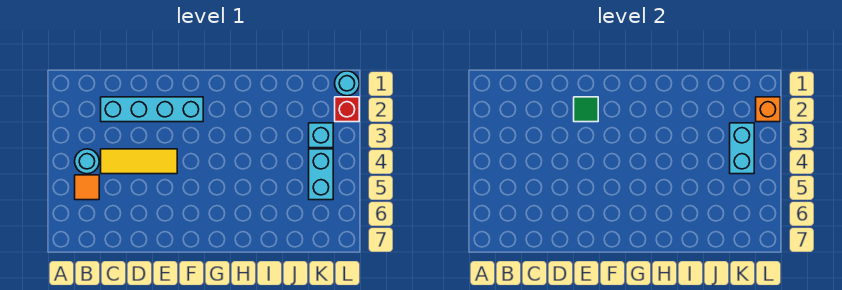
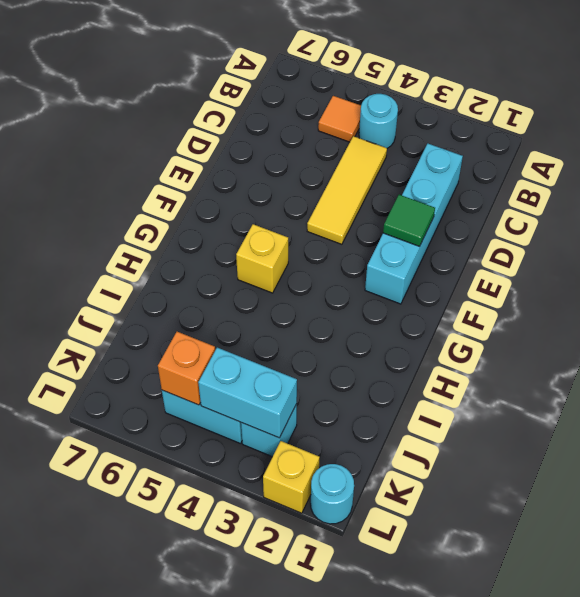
none -> yellow brick G5 level 1
red brick L2 level 1 -> yellow brick L2 level 1
orange brick L2 level 2 -> orange brick K5 level 2

